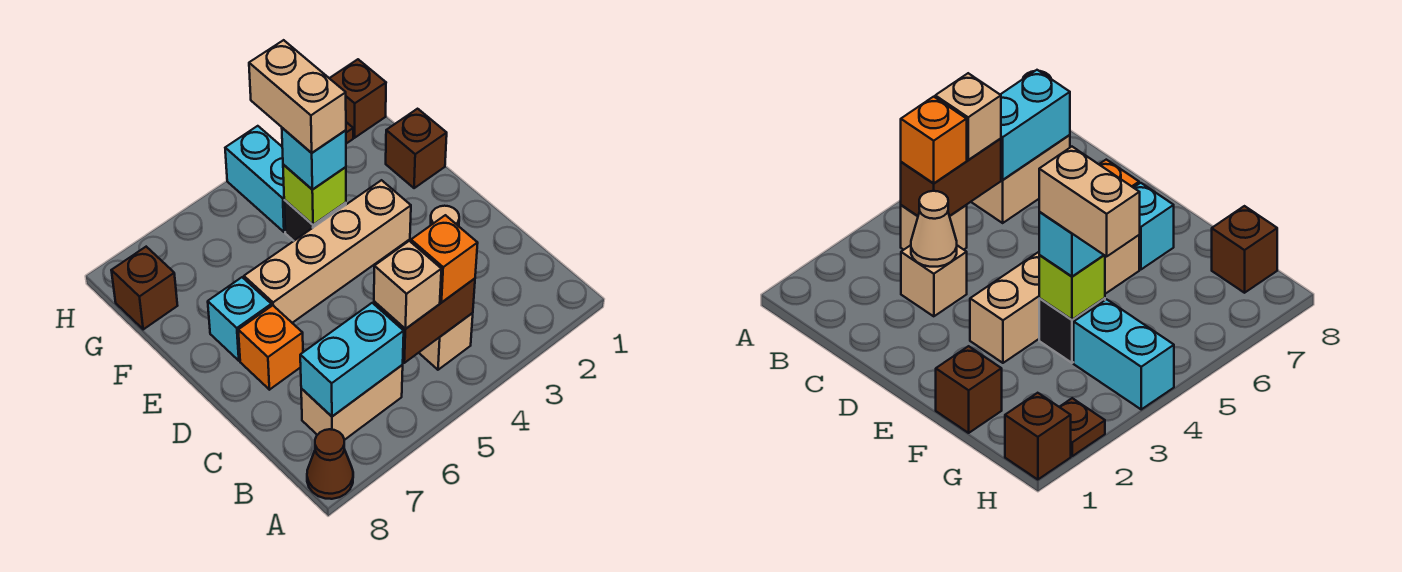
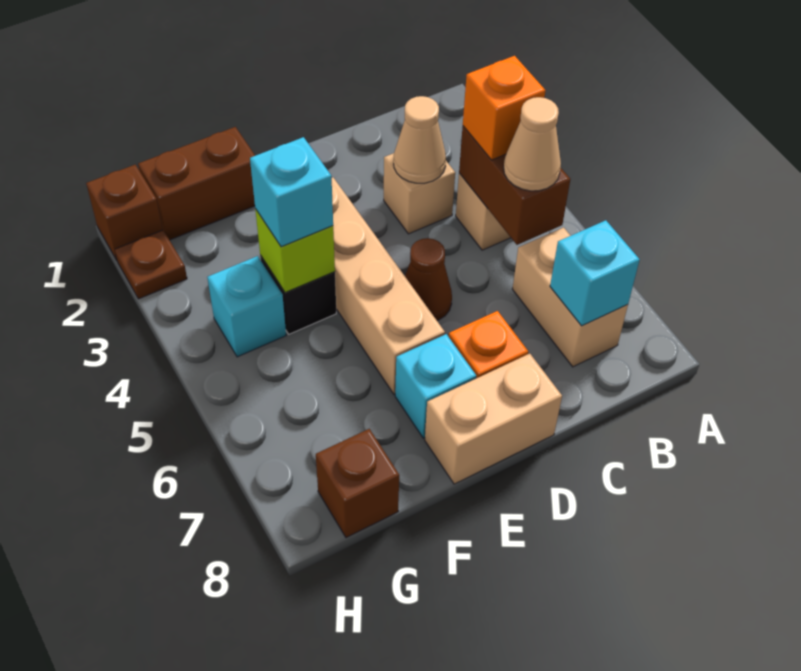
brown cone A8 level 1 -> brown cone D5 level 1
tan brick B5 level 3 -> tan cone B5 level 3
cyan brick B6:B7 level 2 -> cyan brick B7 level 2
brown brick F1 level 1 -> brown brick F1:G1 level 1
tan brick F4:G4 level 4 -> tan brick D8:E8 level 1
cyan brick G4:H4 level 1 -> cyan brick G4 level 1

